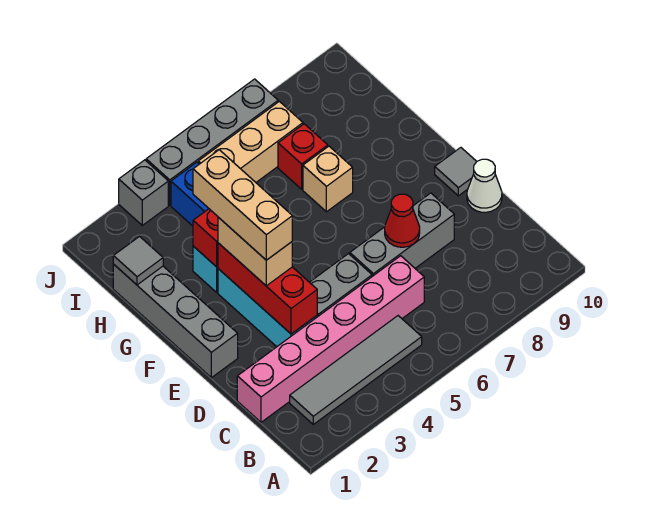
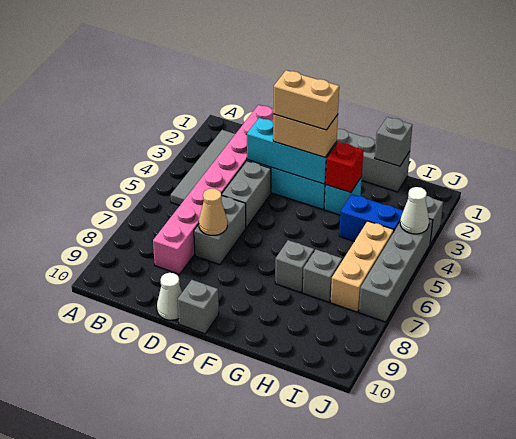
pink brick C1:C6 level 1 -> pink brick C1:C8 level 1
red brick D3:F3 level 2 -> cyan brick D3:F3 level 2
grey brick D6:D8 level 1 -> grey brick D6:D7 level 1
red cone D7 level 2 -> tan cone D7 level 2
tan brick E3:G3 level 4 -> tan brick E3:F3 level 4
grey tile E10 level 1 -> grey brick E10 level 1
tan brick G7 level 1 -> grey brick G7 level 1
grey tile H1 level 2 -> grey brick H1 level 2
red brick H7 level 1 -> grey brick H7 level 1
none -> white cone J4 level 2

